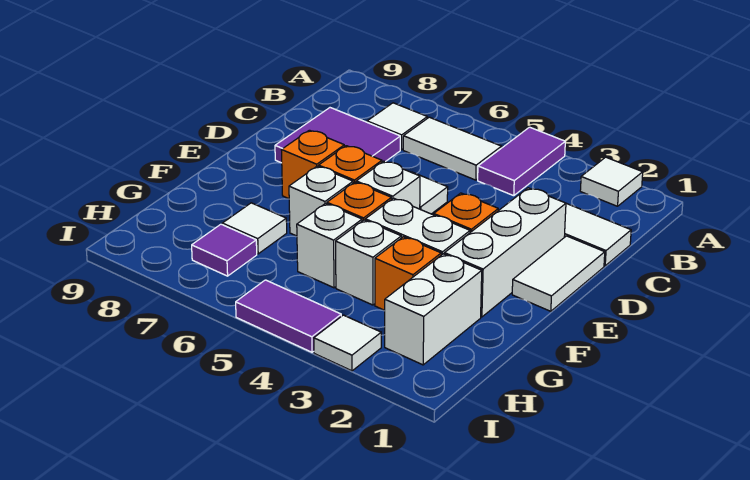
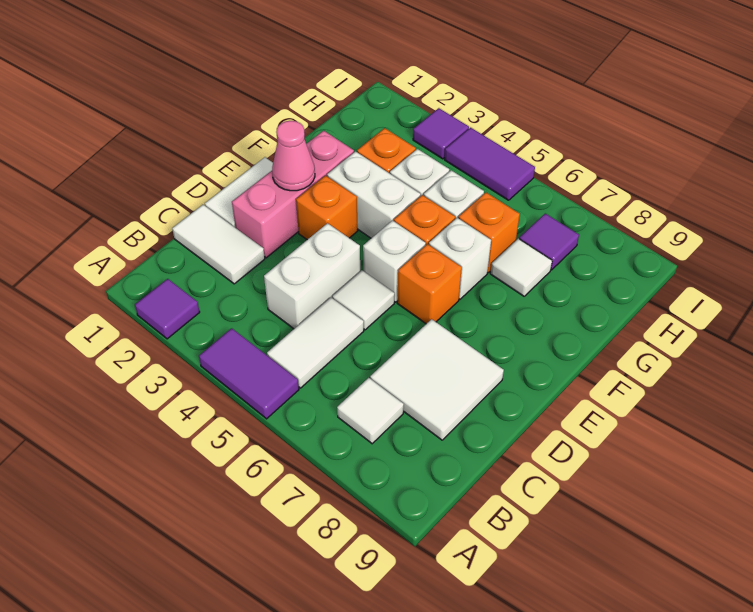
white tile A2 level 1 -> purple tile A2 level 1
purple tile A4:B4 level 1 -> purple tile A4:A5 level 1
white tile B5:B6 level 1 -> white tile B5:C5 level 1
purple tile C7:D8 level 1 -> white tile C7:D8 level 1
white brick D2:F2 level 1 -> pink brick D2:F2 level 1
none -> pink cone E2 level 2
orange brick E7 level 1 -> orange brick G6 level 1
white brick G2:H2 level 1 -> white brick C4:D4 level 1
white tile I3 level 1 -> purple tile I3 level 1

